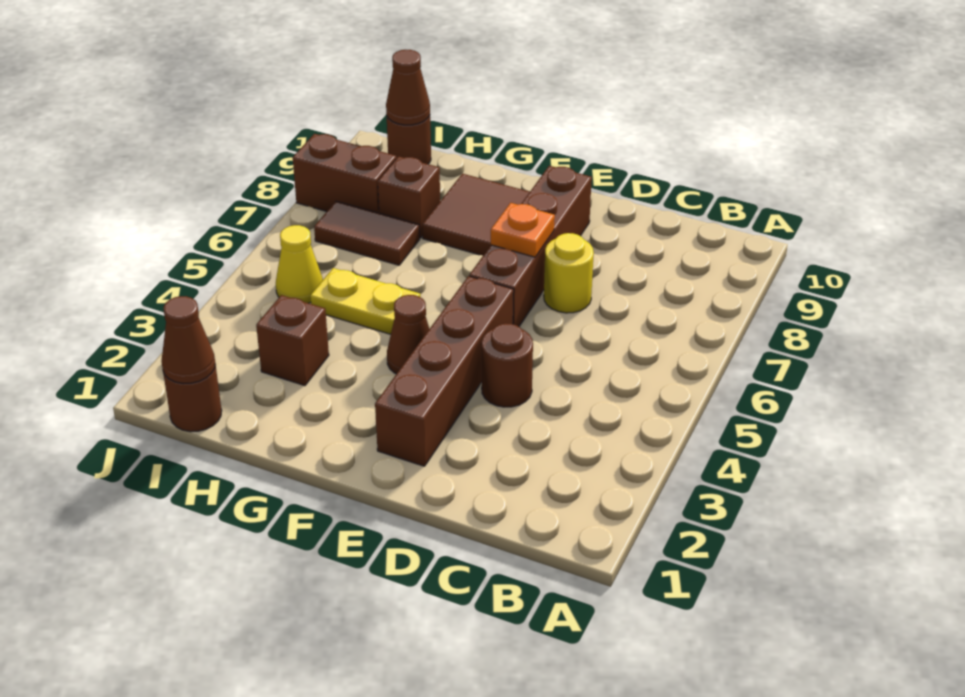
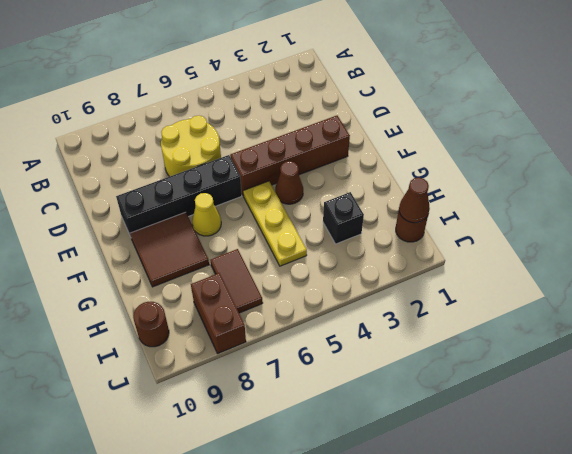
brown round brick D4 level 1 -> none
yellow round brick D7 level 1 -> yellow round brick C6:D7 level 1
brown brick E6:E9 level 1 -> black brick E6:E9 level 1
orange plate E7 level 2 -> none
yellow plate G5:H5 level 1 -> yellow plate F5:H5 level 1
brown brick H3 level 1 -> black brick H3 level 1
brown brick H8 level 1 -> none
yellow cone I5 level 1 -> yellow cone F7 level 1
brown cone I10 level 2 -> none

